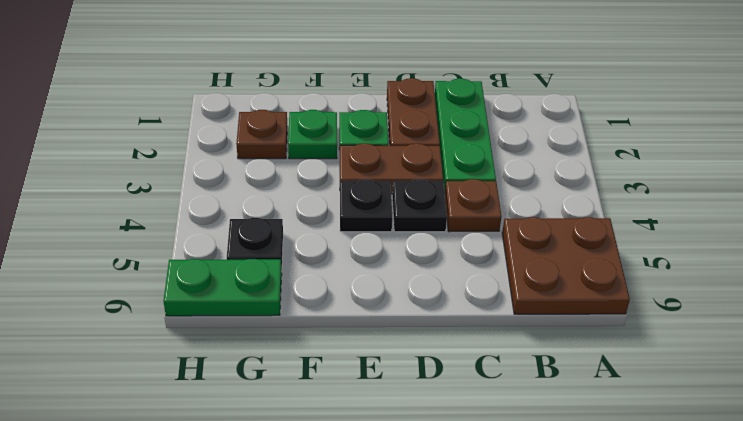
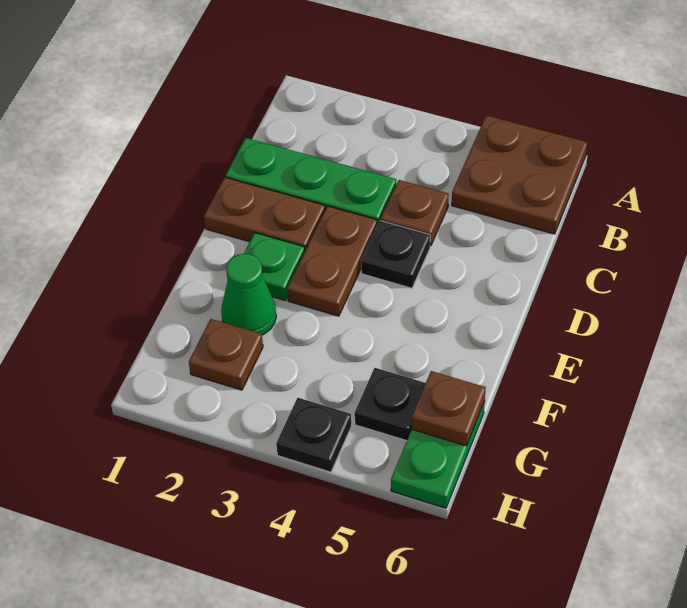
black plate E4 level 1 -> black plate H4 level 1
green plate F2 level 1 -> green cone F2 level 1
none -> brown plate G6 level 2

